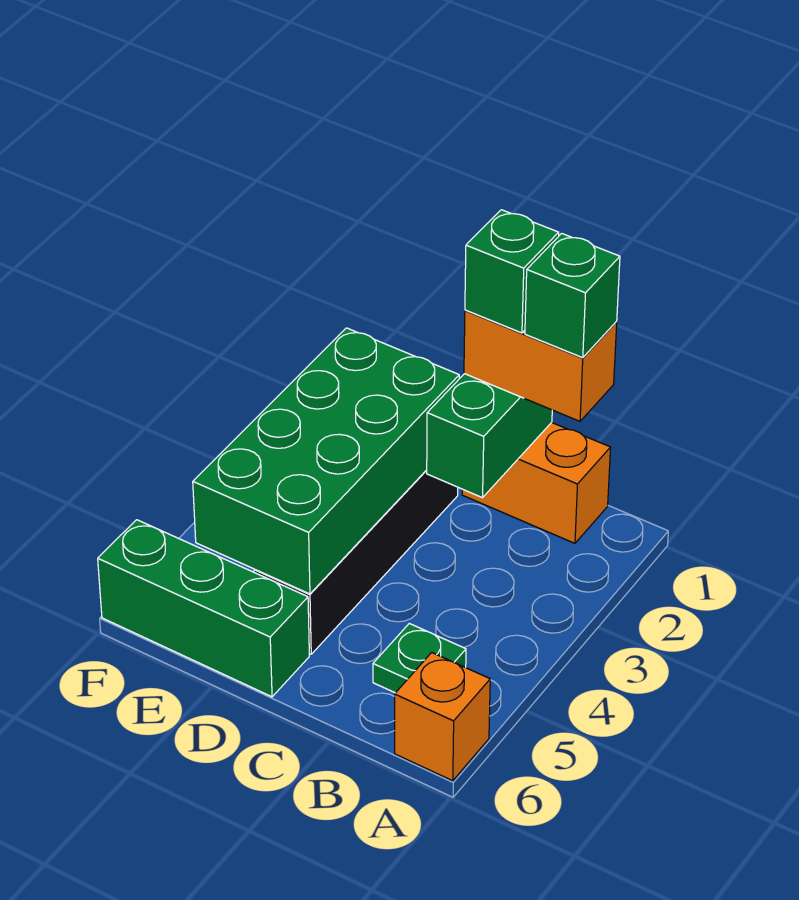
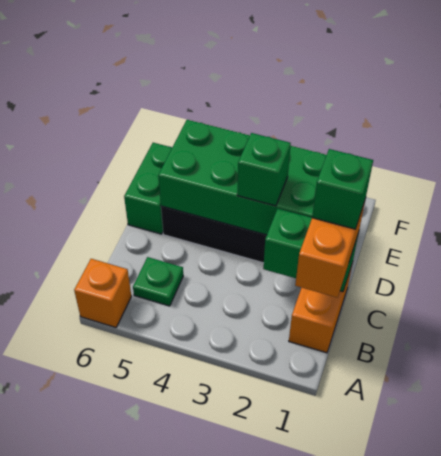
green brick B1 level 4 -> green brick D3 level 3
green brick D6:F6 level 1 -> green brick D6:E6 level 1

